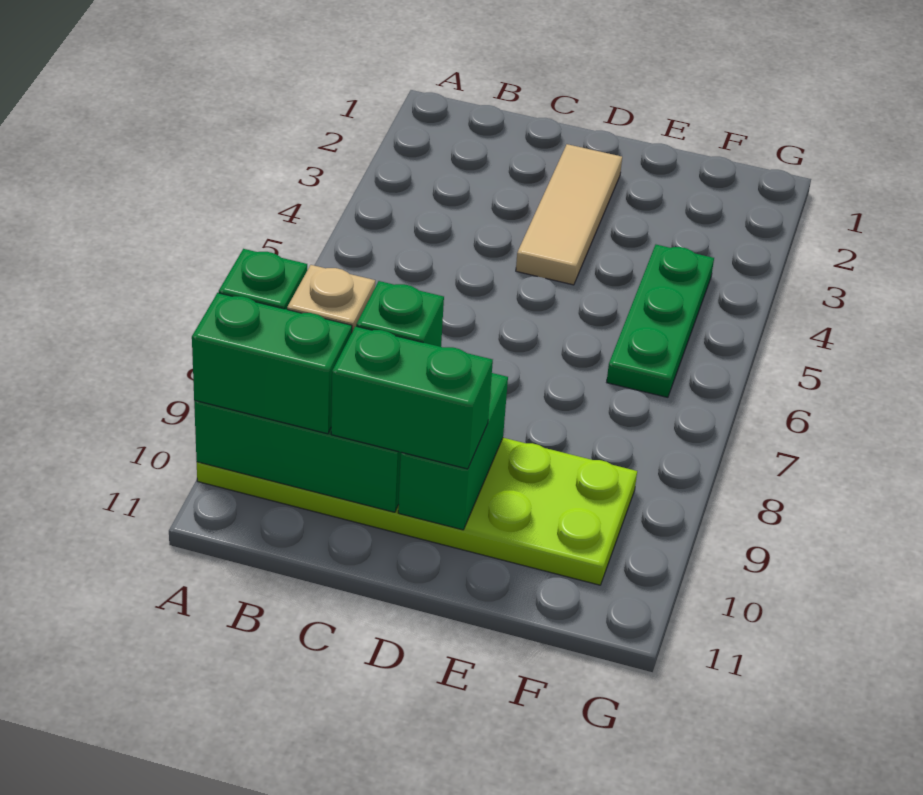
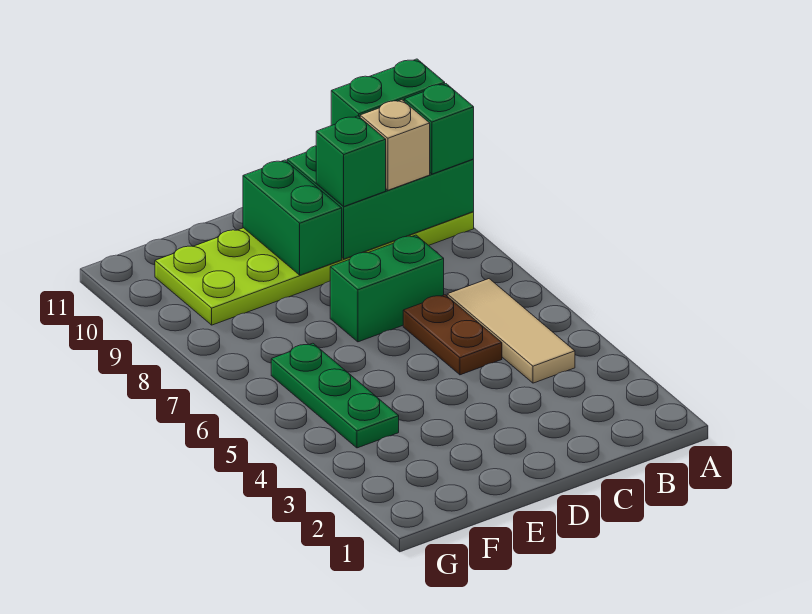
none -> brown plate C5:C6 level 1
green brick C10:D10 level 3 -> green brick C7:D7 level 1
tan tile D2:D4 level 1 -> tan tile B4:B6 level 1

